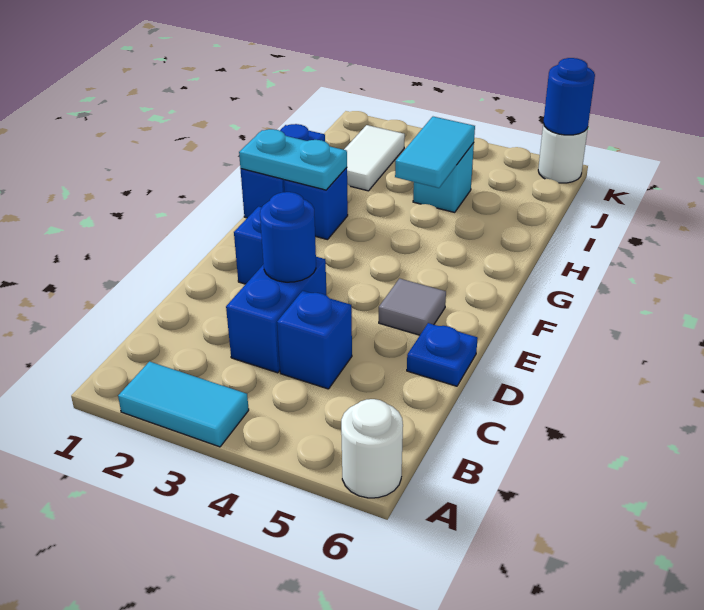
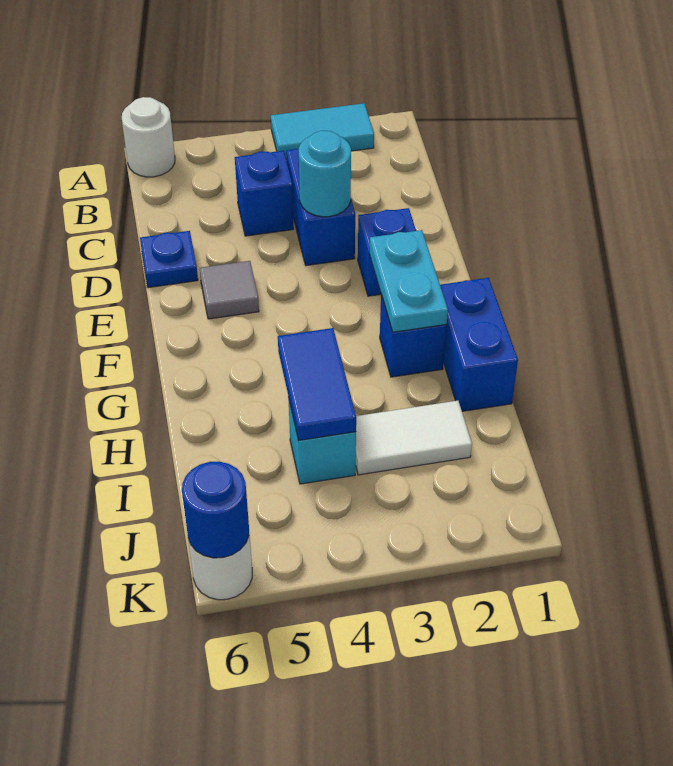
blue round brick D3 level 2 -> cyan round brick D3 level 2
cyan plate G1:G2 level 2 -> cyan plate F2:G2 level 2
cyan tile H4:I4 level 2 -> blue tile H4:I4 level 2
white tile I2:J2 level 1 -> white tile I2:I3 level 1

